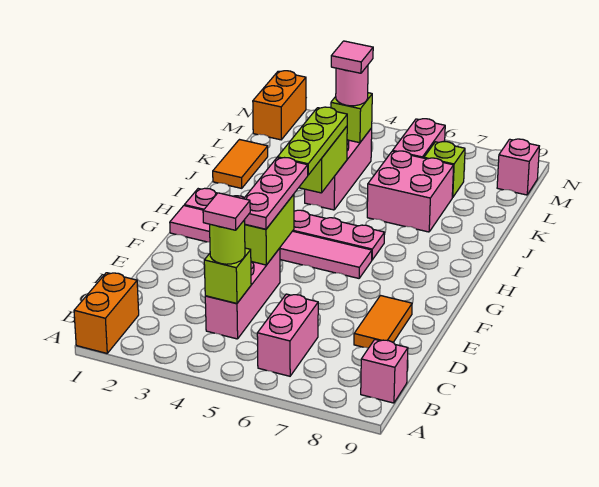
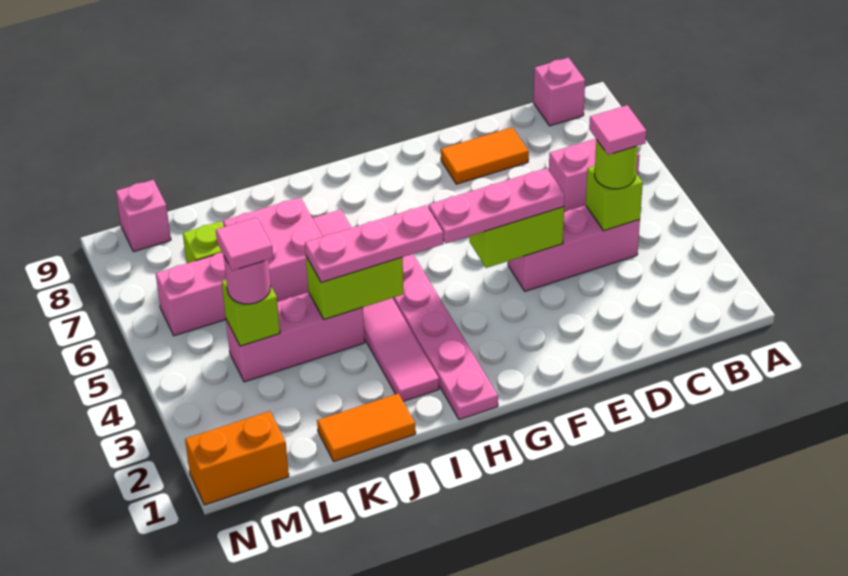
orange brick A1:B1 level 1 -> none
pink tile G1:G6 level 1 -> pink tile I2:I7 level 1
lime plate H4:J4 level 3 -> pink plate H4:J4 level 3

